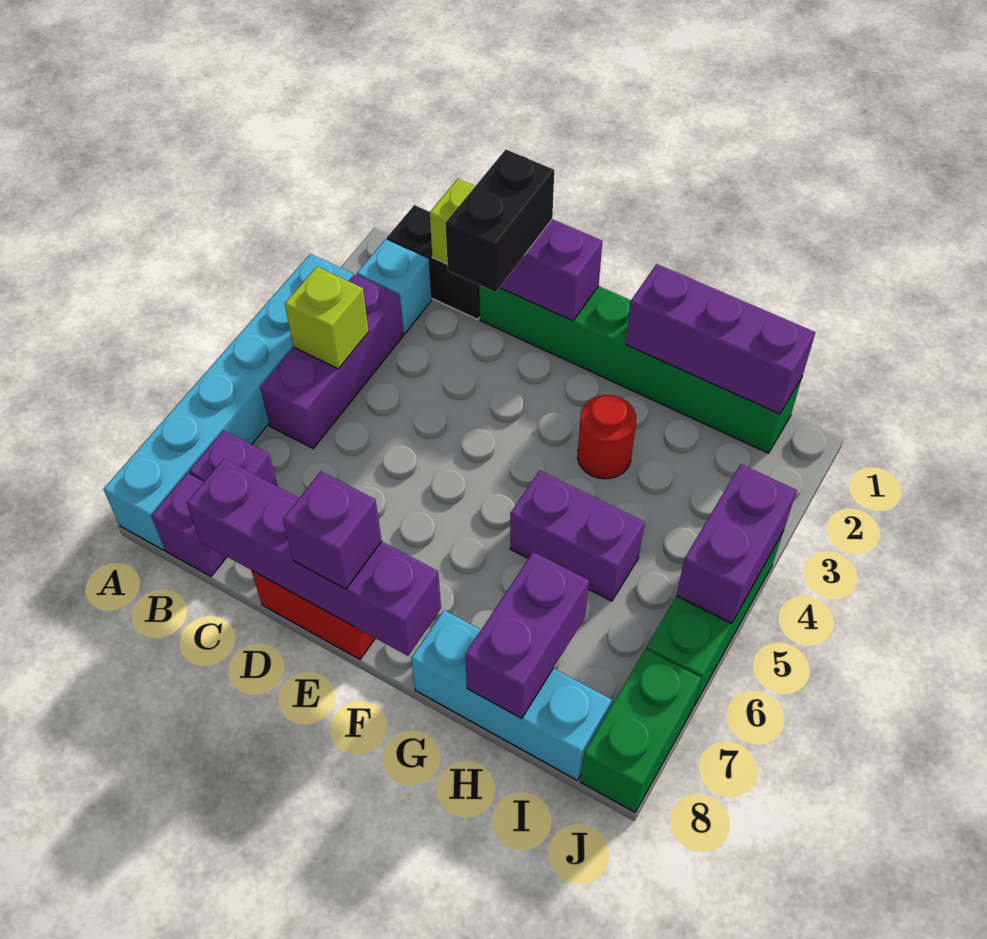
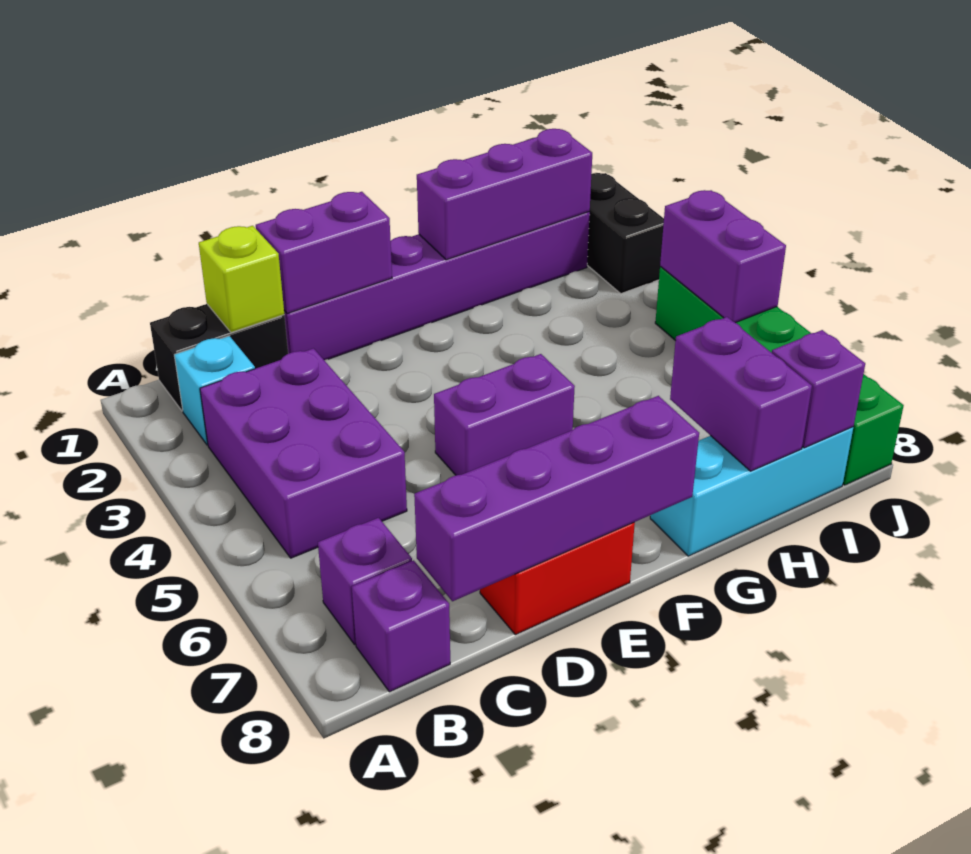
cyan brick A3:A8 level 1 -> none
purple brick B3:B5 level 1 -> purple brick B3:C5 level 1
lime brick B4 level 2 -> none
green brick D1:I1 level 1 -> purple brick D1:I1 level 1
black brick D1:D2 level 3 -> black brick J1:J2 level 1
purple brick E8 level 3 -> purple brick I8 level 2
red round brick G3 level 1 -> none
purple brick G5:H5 level 1 -> purple brick E5:F5 level 1

